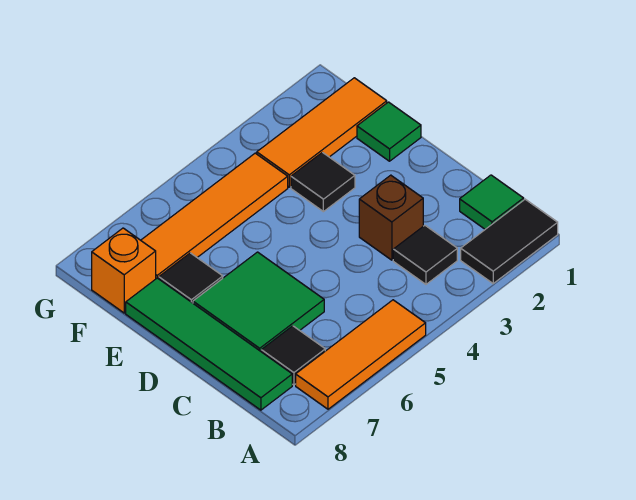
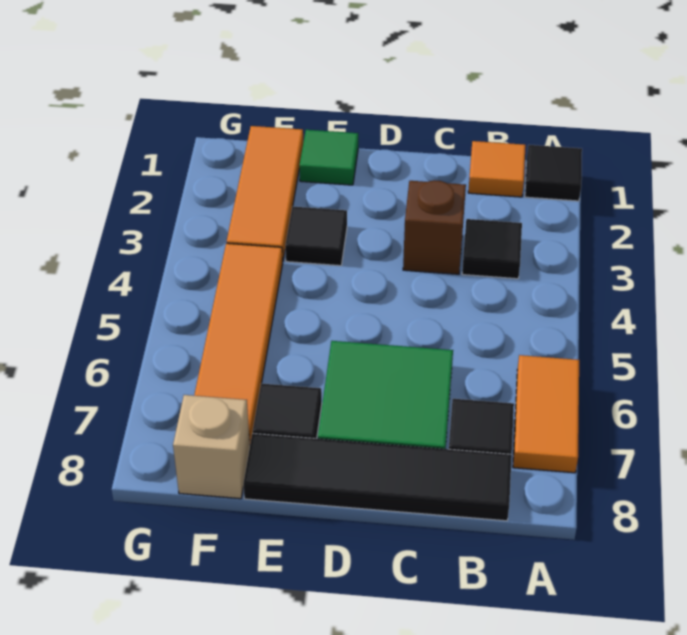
black tile A1:A2 level 1 -> black tile A1 level 1
orange tile A5:A7 level 1 -> orange tile A6:A7 level 1
green tile B1 level 1 -> orange tile B1 level 1
green tile B8:E8 level 1 -> black tile B8:E8 level 1
orange brick F8 level 1 -> tan brick F8 level 1

